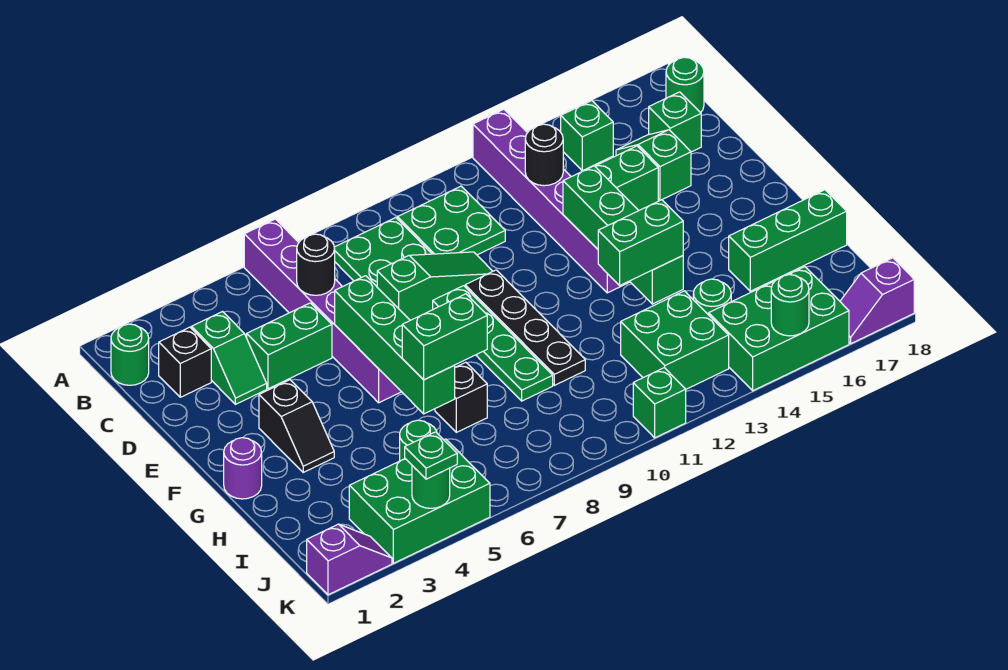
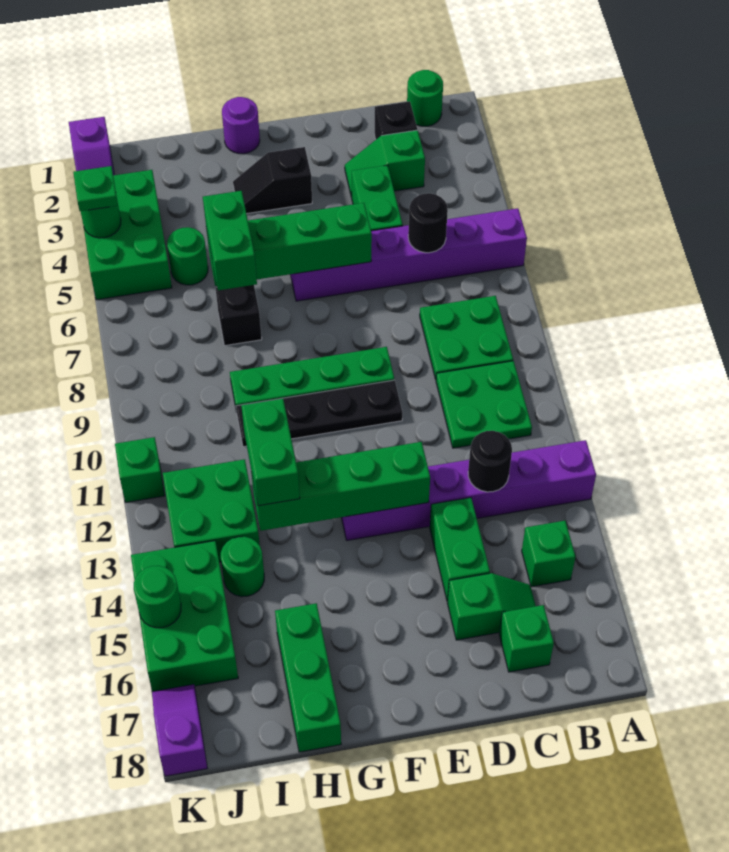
green round brick B18 level 1 -> none
green slope D8:D10 level 1 top 8 -> none

